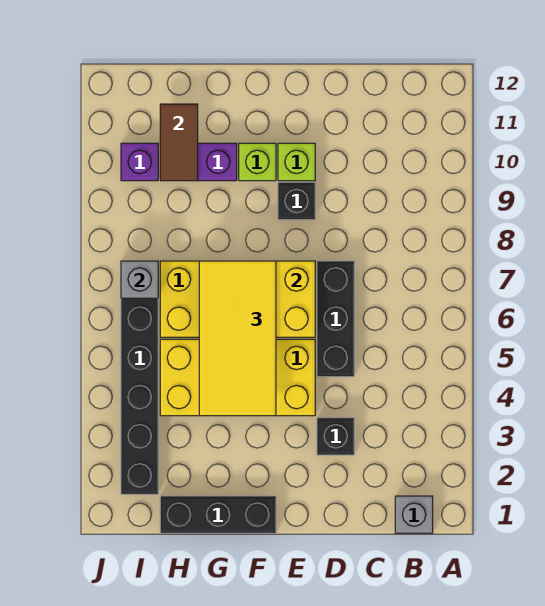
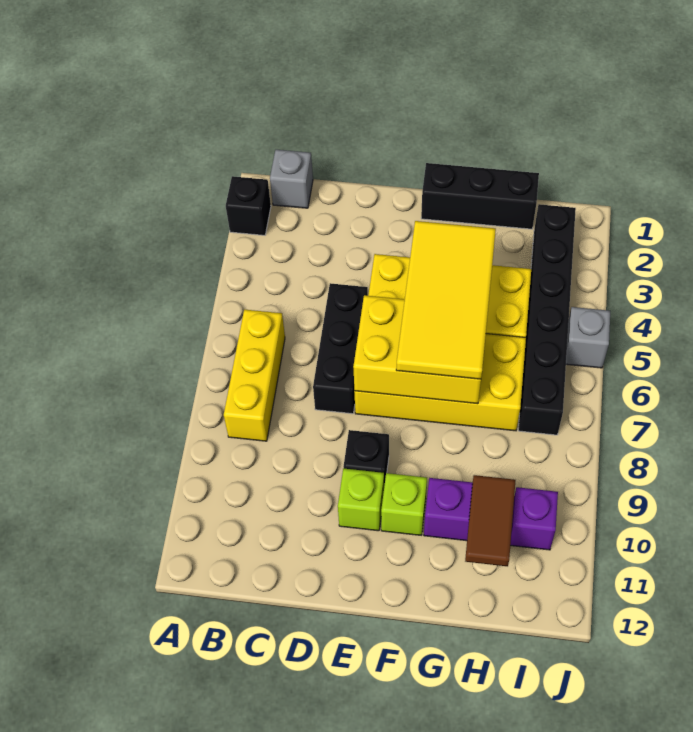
none -> yellow brick B6:B8 level 1
black brick D3 level 1 -> black brick A2 level 1
grey brick I7 level 2 -> grey brick J5 level 1

